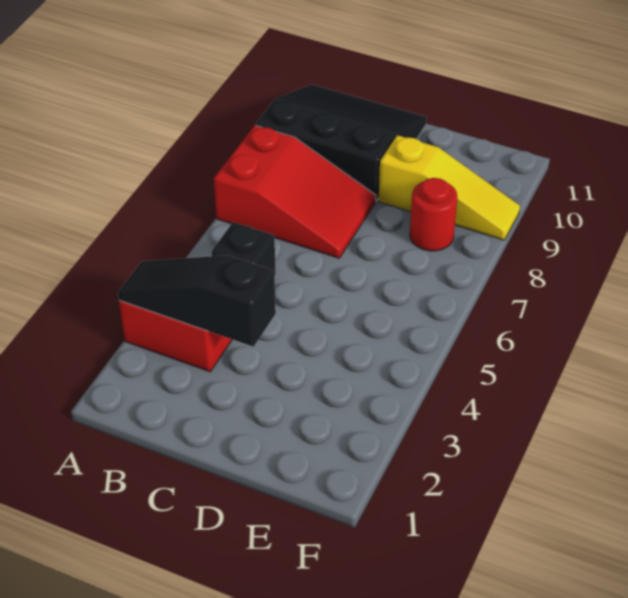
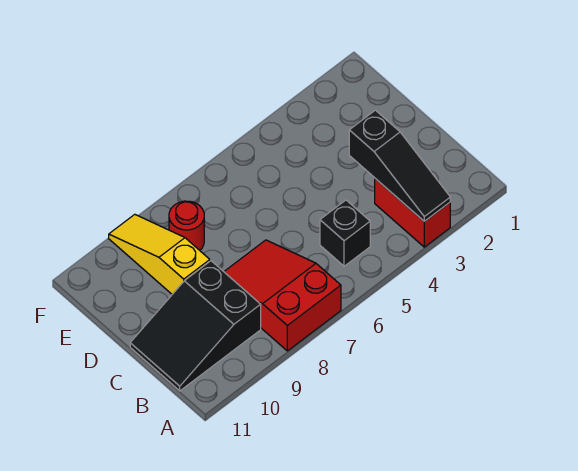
black slope A9:C11 level 1 top 9 -> black slope B9:C11 level 1 top 9

